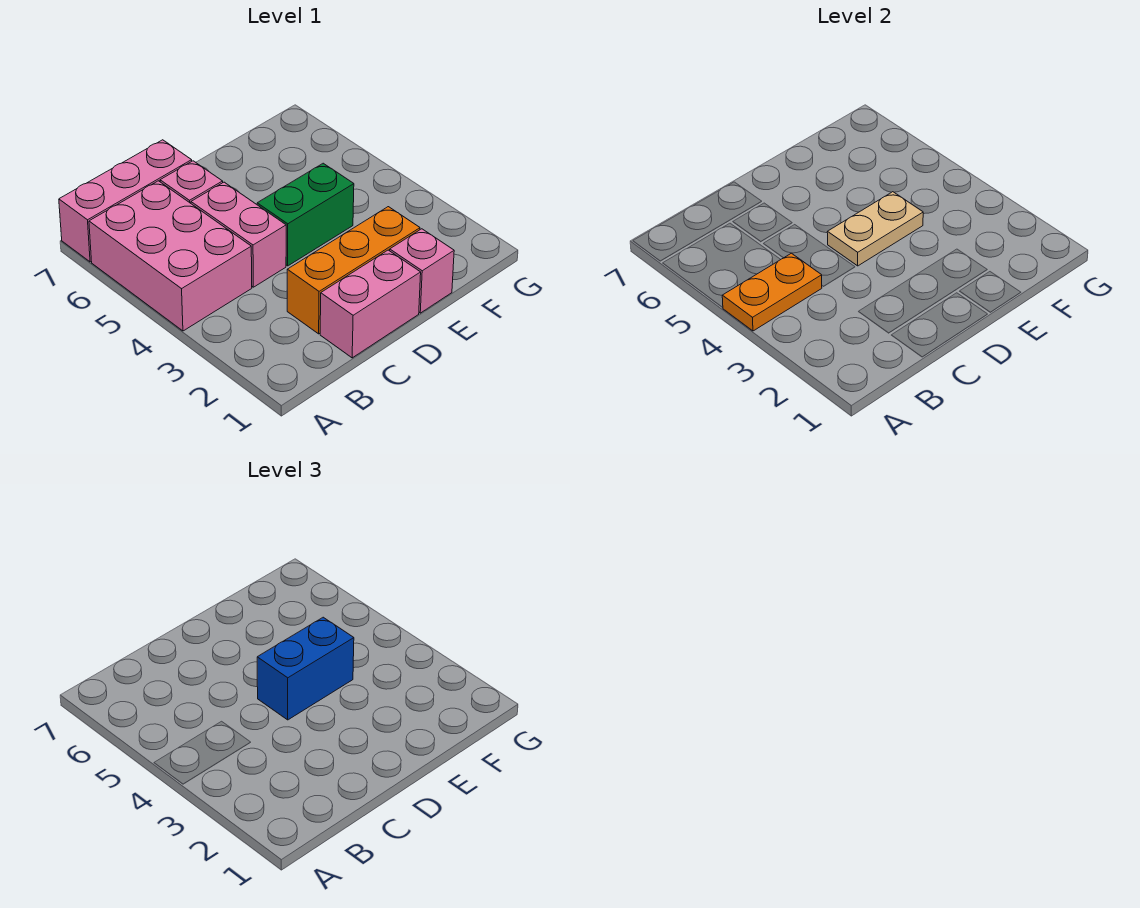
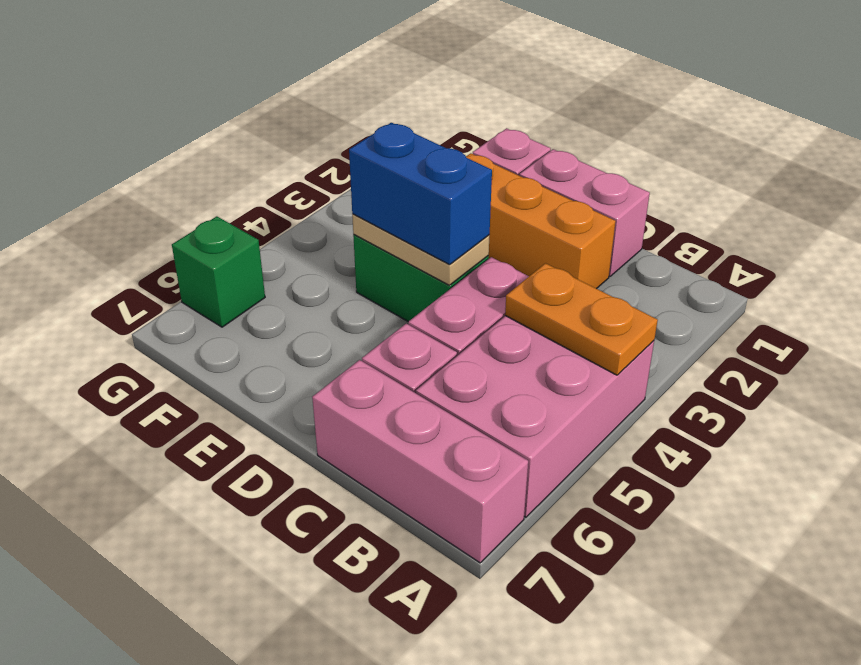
none -> green brick G6 level 1

